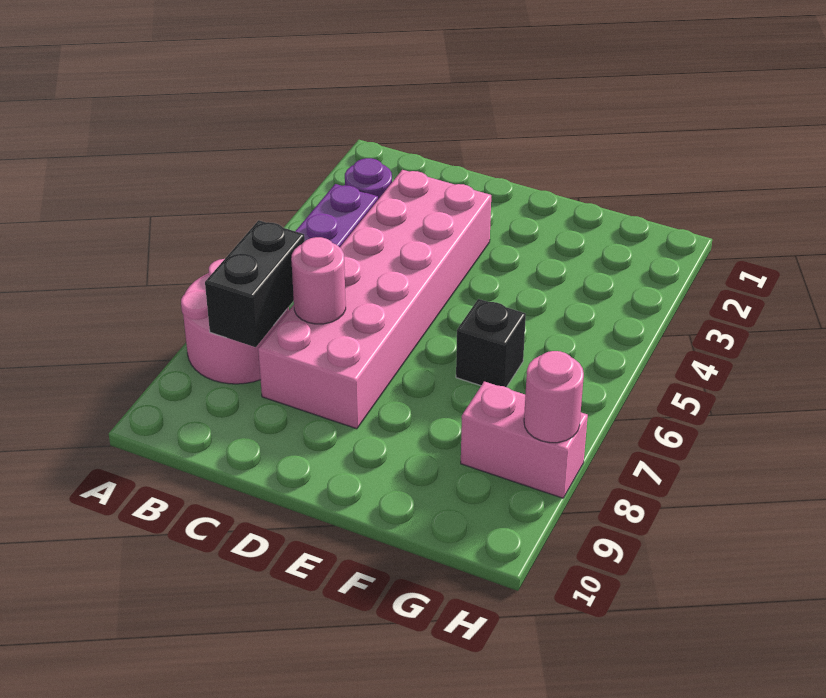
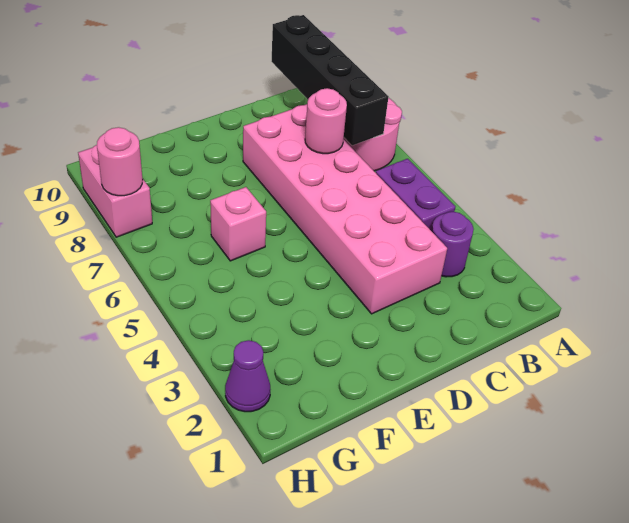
black brick B7:B8 level 2 -> black brick B7:B10 level 2
black brick F6 level 1 -> pink brick F6 level 1
pink brick G8:H8 level 1 -> pink brick H8:H9 level 1
none -> purple cone H2 level 1

